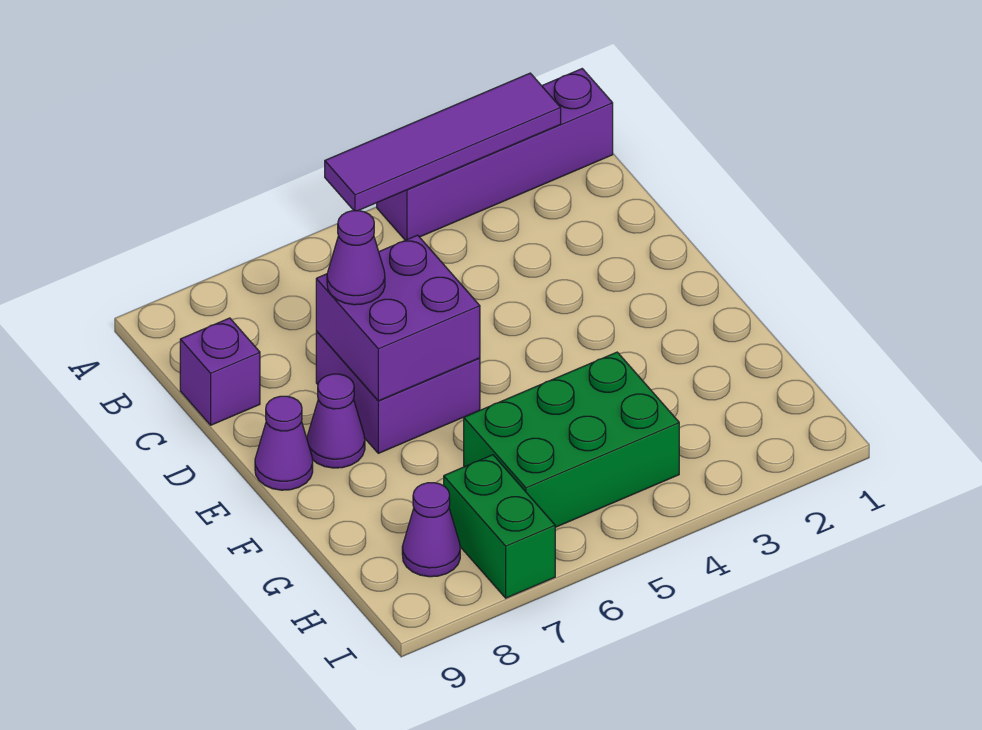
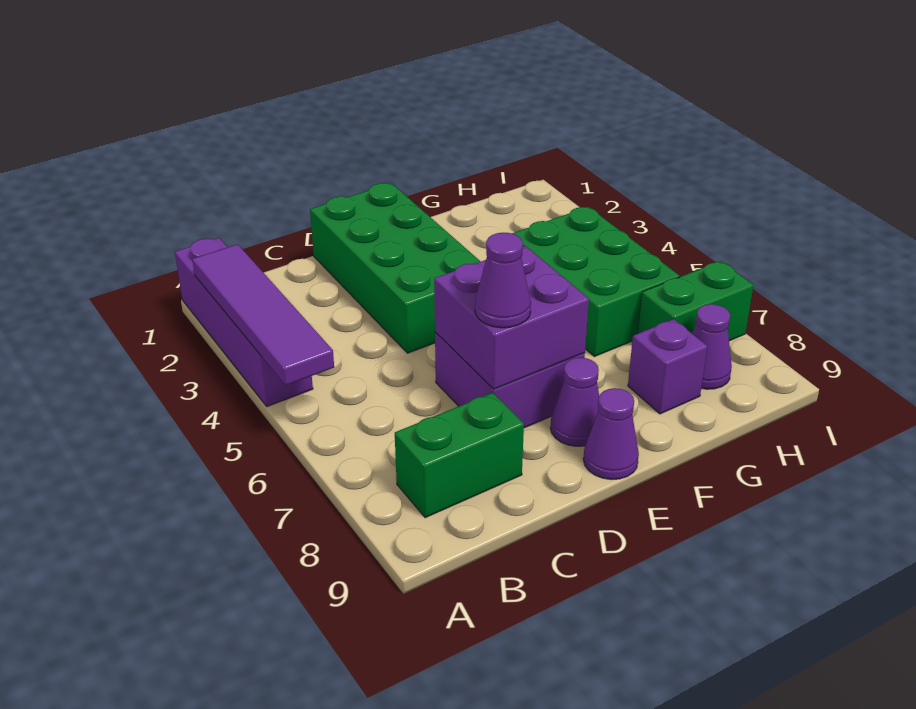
none -> green brick B8:C8 level 1
purple brick C9 level 1 -> purple brick G8 level 1
none -> green brick D1:E4 level 1

